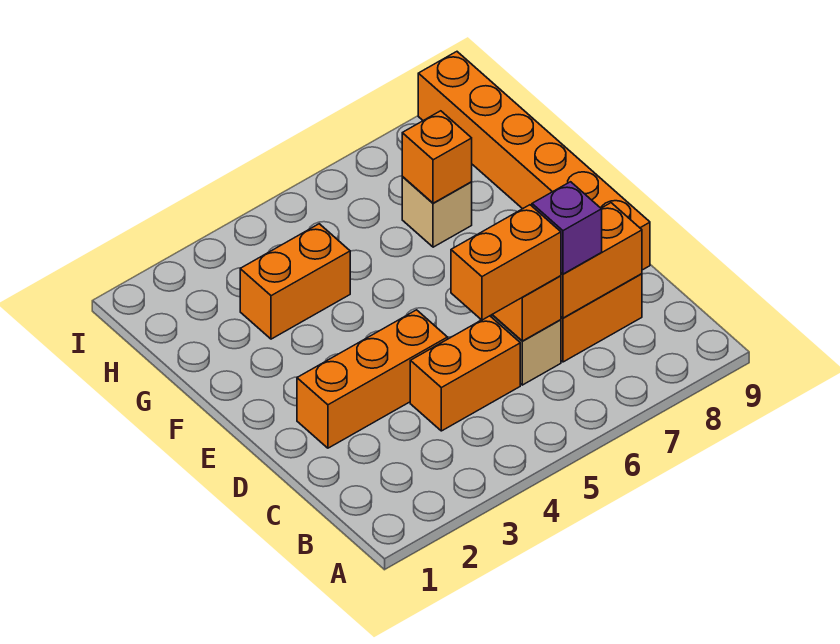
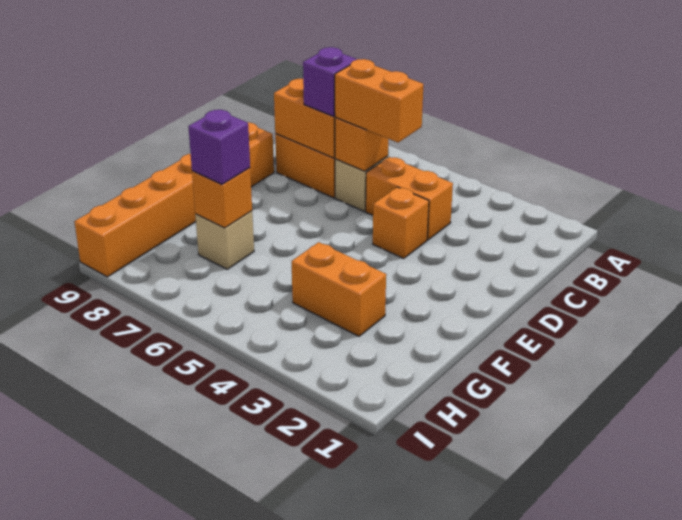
orange brick D2:D4 level 1 -> orange brick D4 level 1
none -> purple brick G7 level 3

